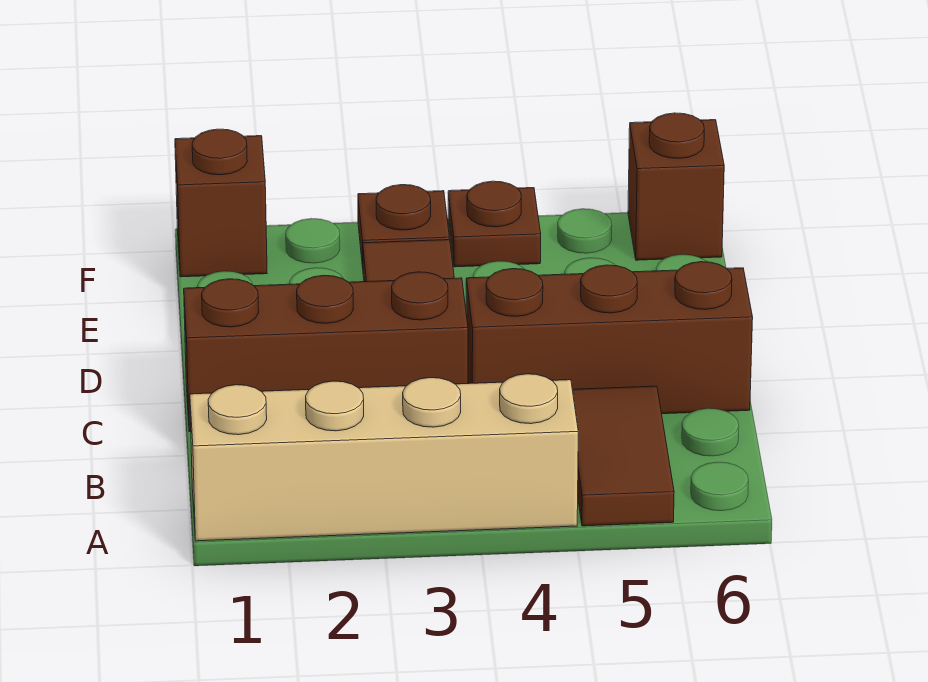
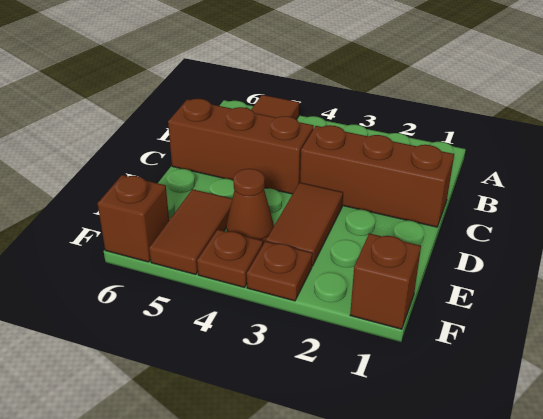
tan brick A1:A4 level 1 -> none
none -> brown cone E4 level 1
none -> brown tile E5:F5 level 1

